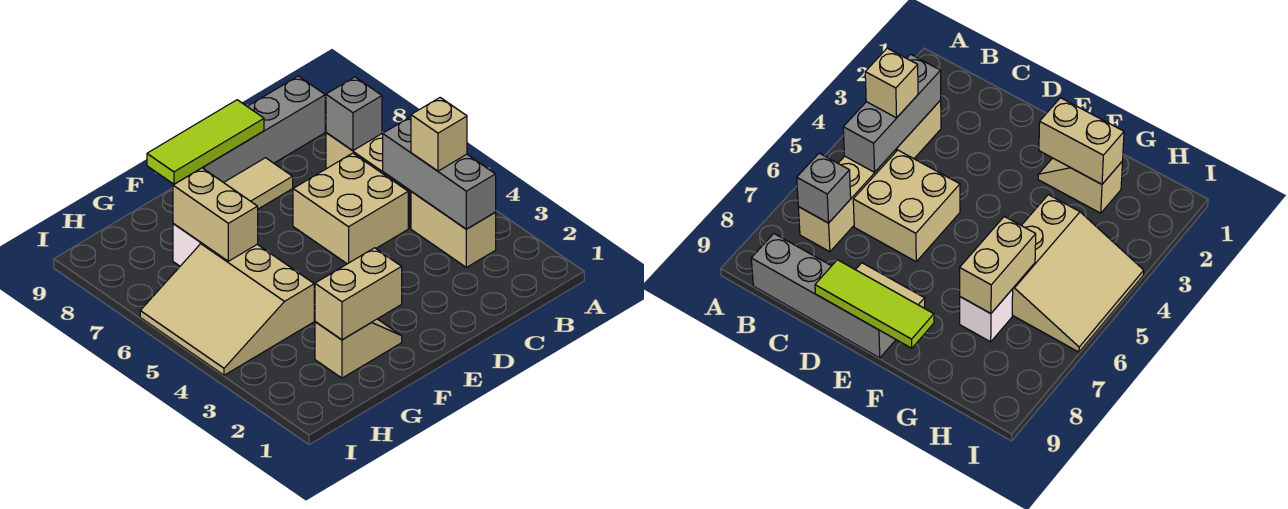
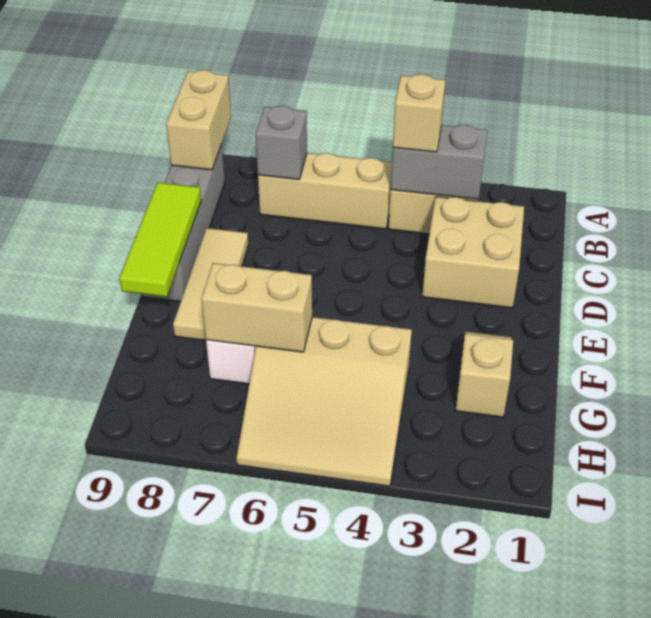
grey brick B3:B5 level 2 -> grey brick B3:B4 level 2
tan brick C5:D6 level 1 -> tan brick C2:D3 level 1
tan tile D8:E8 level 1 -> tan tile D8:F8 level 1
tan brick F2:G2 level 2 -> tan brick A9:B9 level 2

